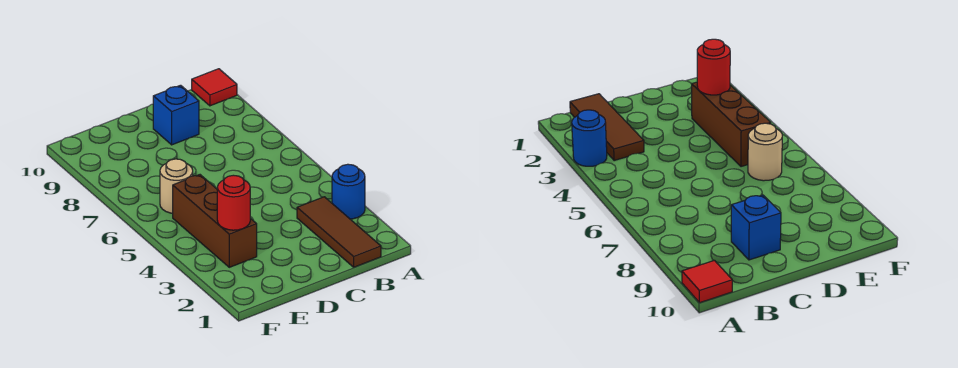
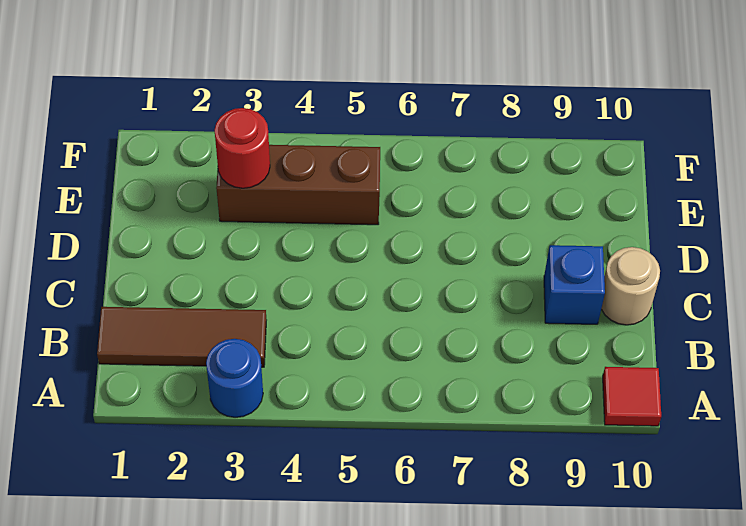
tan round brick E6 level 1 -> tan round brick C10 level 1

